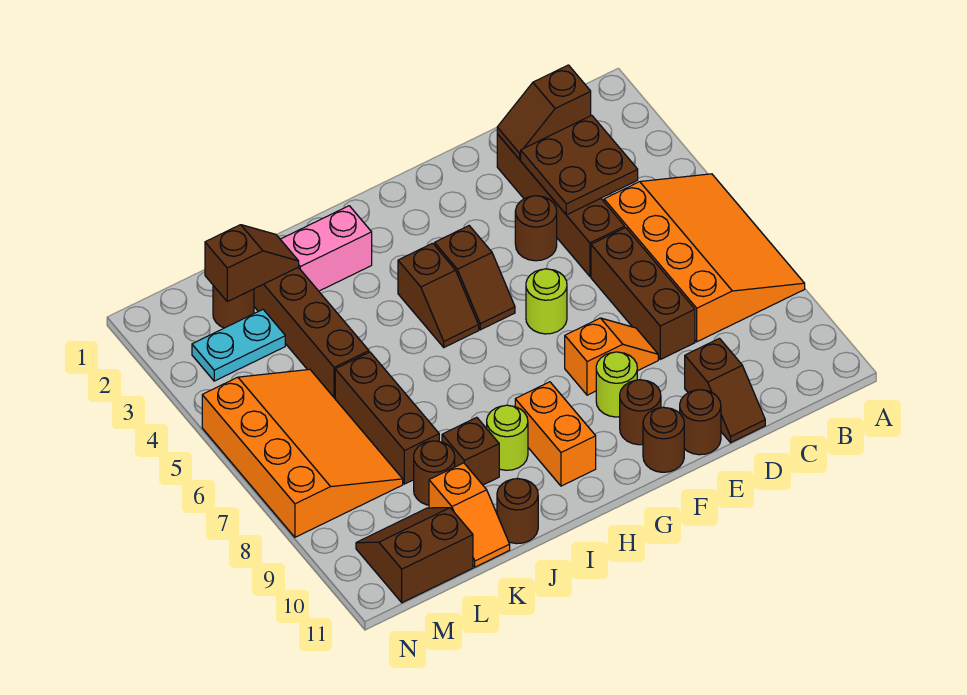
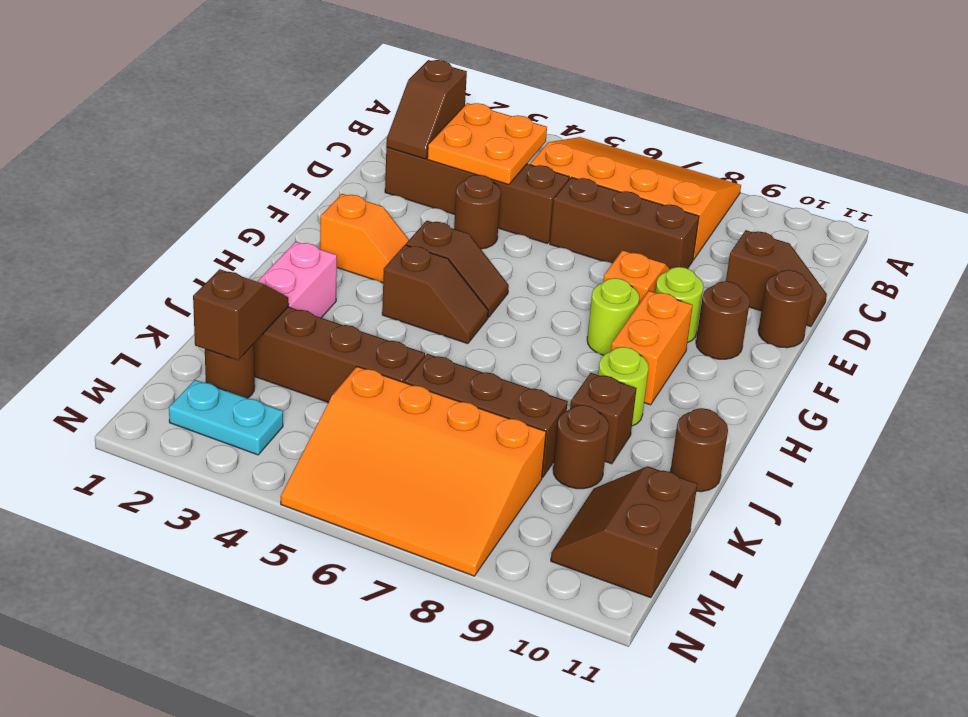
brown plate C3:D4 level 2 -> orange plate C3:D4 level 2
lime round brick F6 level 1 -> lime round brick G8 level 1
brown round brick F11 level 1 -> none
orange brick H9:H10 level 1 -> orange brick G9:H9 level 1
orange slope K10:K11 level 1 top 10 -> orange slope G2:G3 level 1 top 2
cyan plate L3:M3 level 1 -> cyan plate M2:M3 level 1
orange slope L5:N8 level 1 top N -> orange slope L5:N8 level 1 top L

